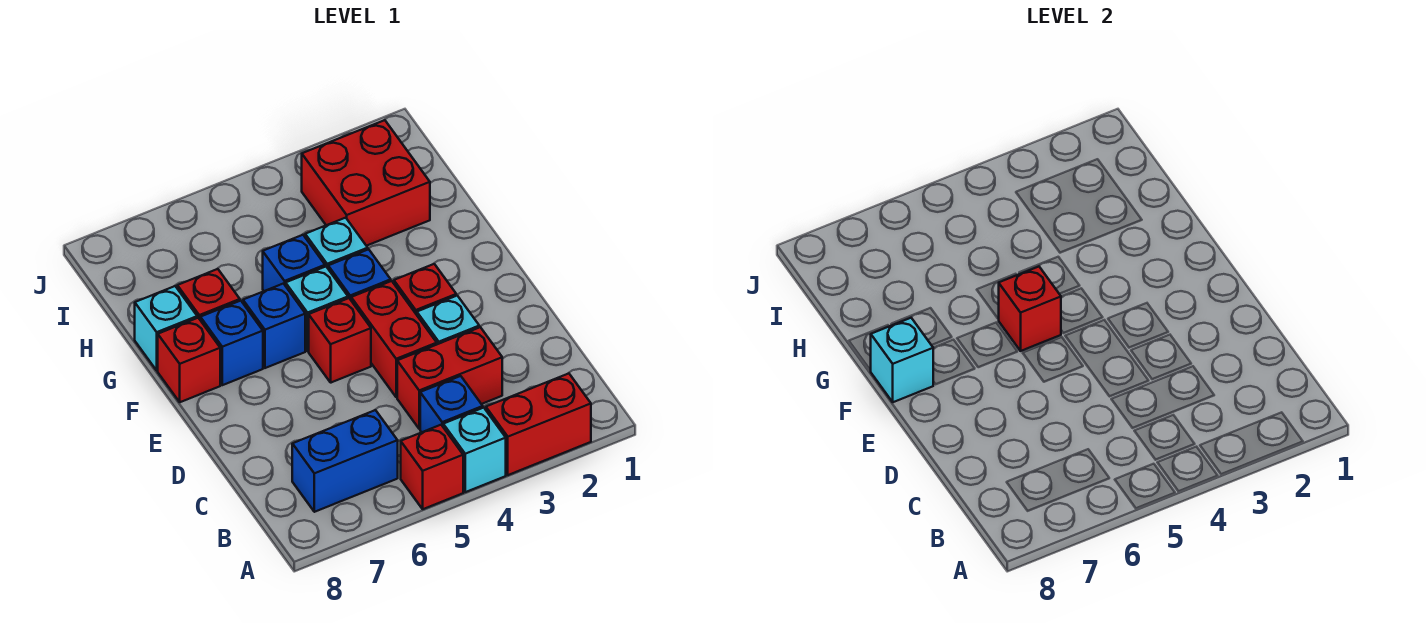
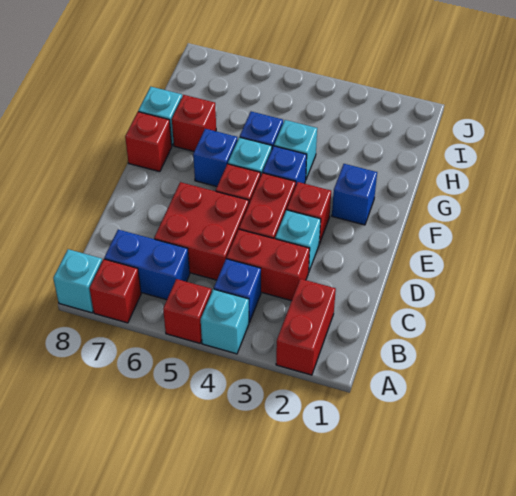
red brick A2:A3 level 1 -> red brick A2:B2 level 1
red brick F5 level 2 -> red brick A7 level 1
blue brick F7 level 1 -> blue brick F2 level 1
cyan brick F8 level 2 -> cyan brick A8 level 1
red brick H2:I3 level 1 -> red brick C5:D6 level 1

